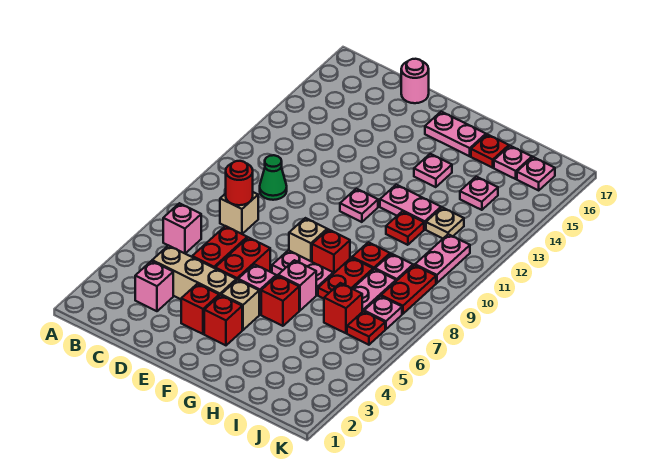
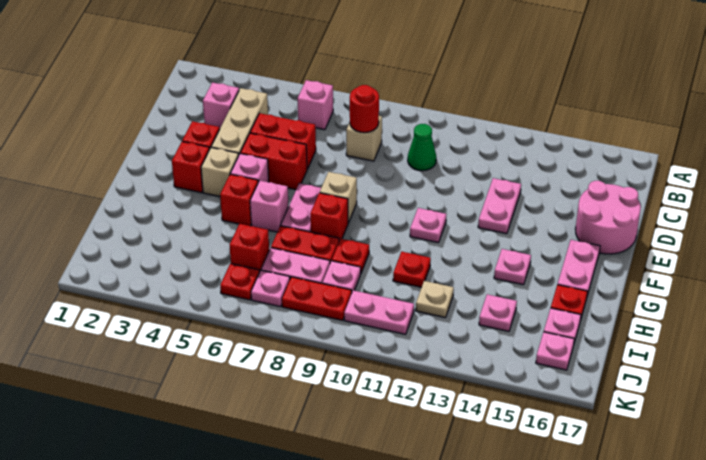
pink round brick D17 level 1 -> pink round brick D16:E17 level 1
pink plate G12:H12 level 1 -> pink plate D13:E13 level 1

